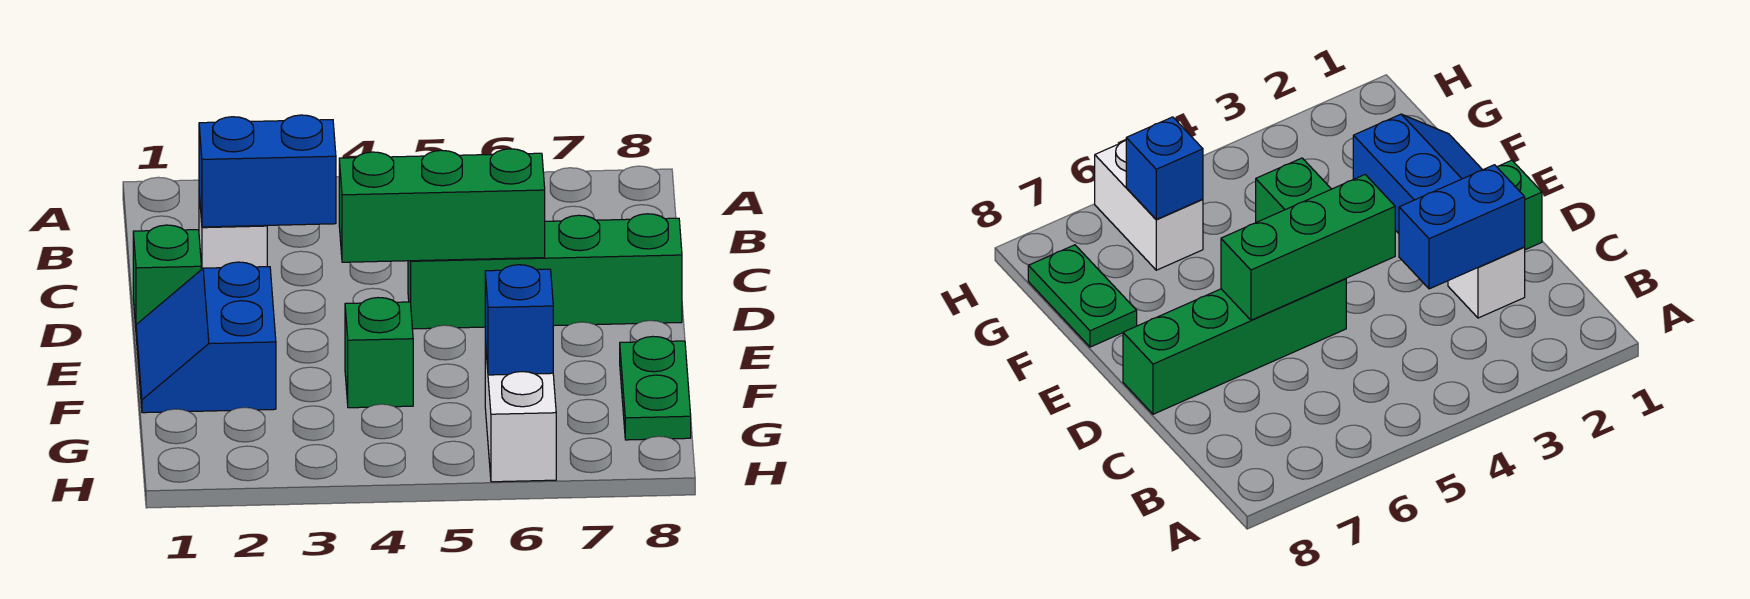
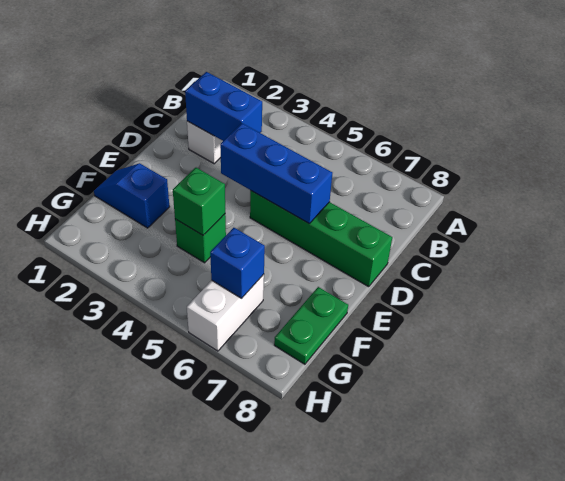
green brick D1 level 1 -> green brick F4 level 2
green brick D4:D6 level 2 -> blue brick D4:D6 level 2
blue slope E1:F2 level 1 top 2 -> blue slope F1:F2 level 1 top 2

